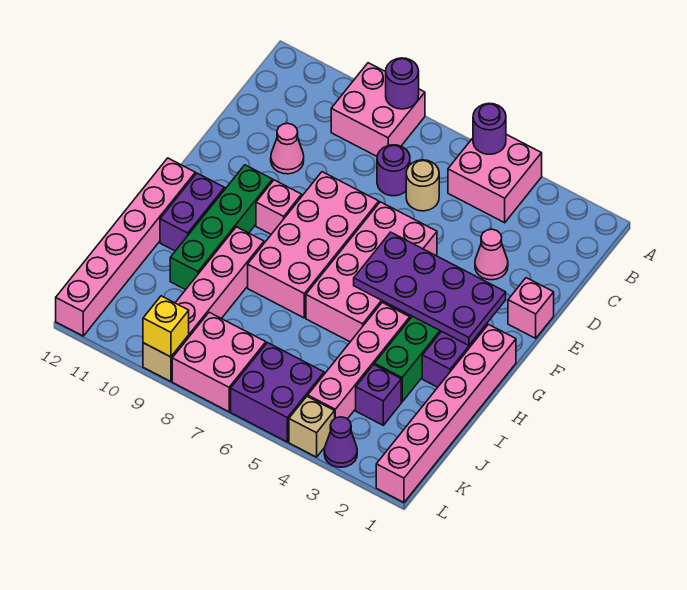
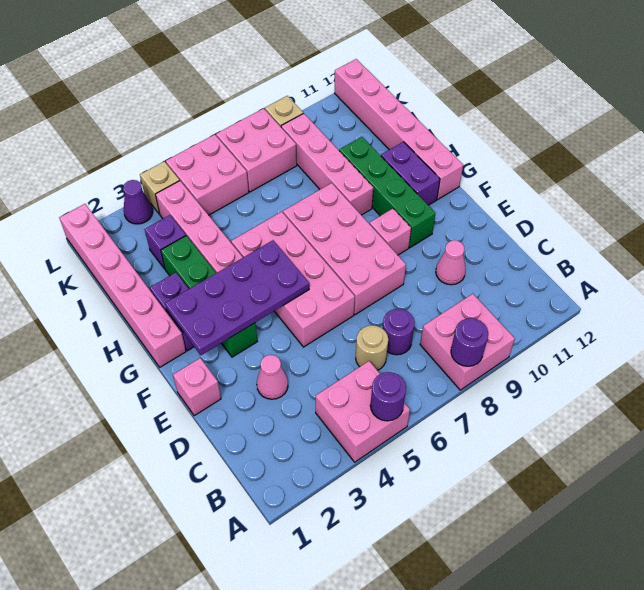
purple brick K5:L6 level 1 -> pink brick K5:L6 level 1
yellow brick L9 level 2 -> none

